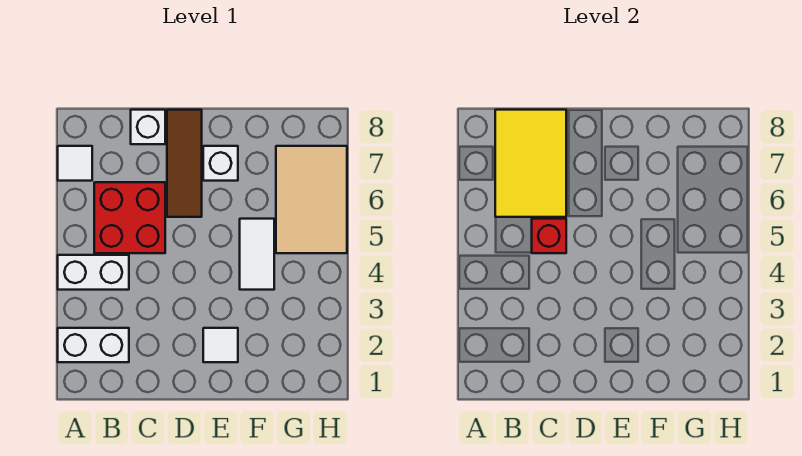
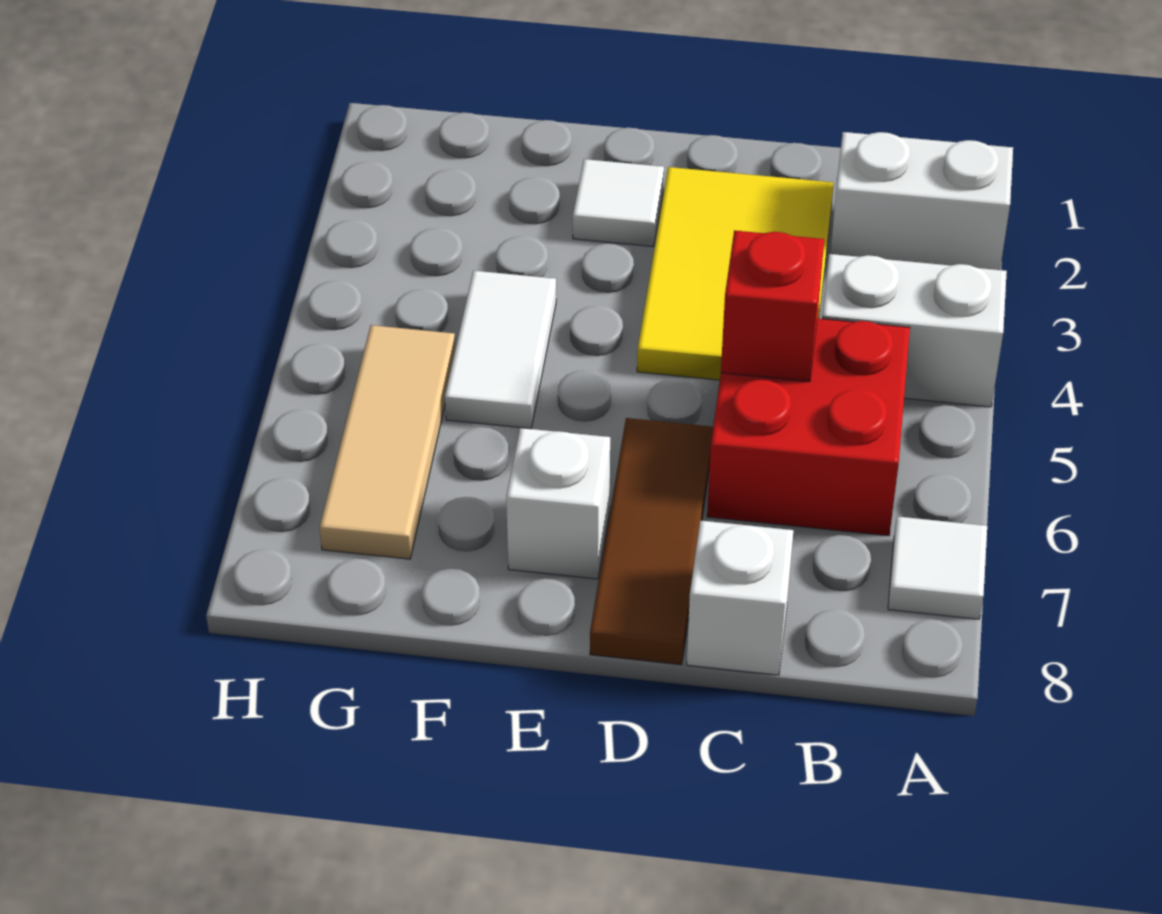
yellow tile B6:C8 level 2 -> yellow tile C2:D4 level 1
tan tile G5:H7 level 1 -> tan tile G5:G7 level 1

